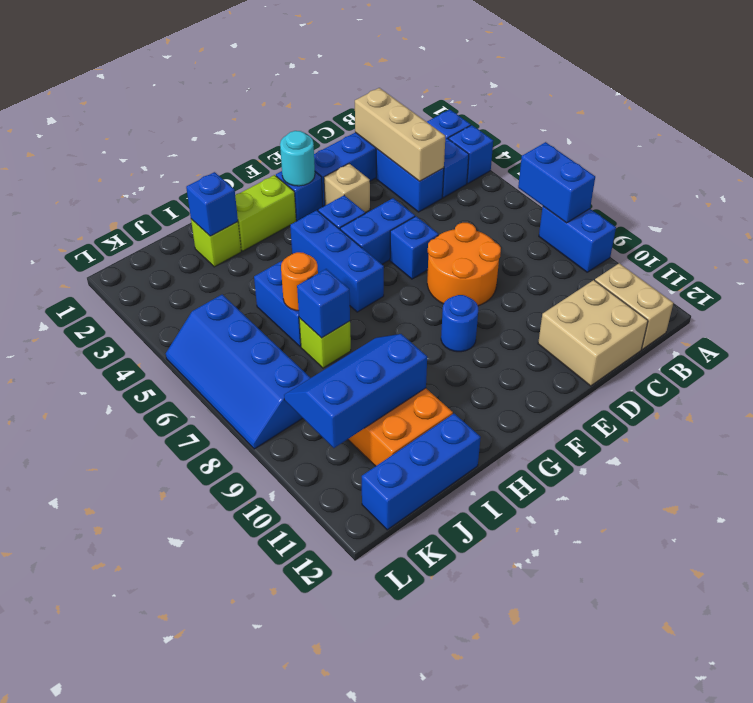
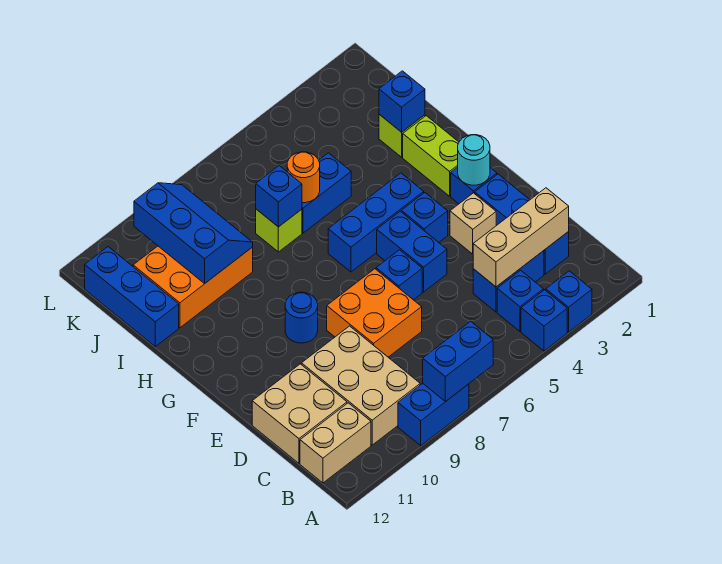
none -> tan brick B9:D10 level 1
orange round brick D7:E8 level 1 -> orange brick D7:E8 level 1
blue slope K5:L8 level 1 top K -> none

